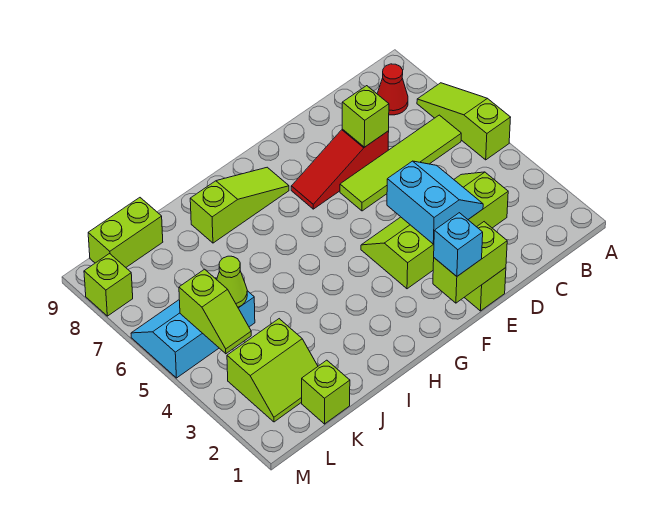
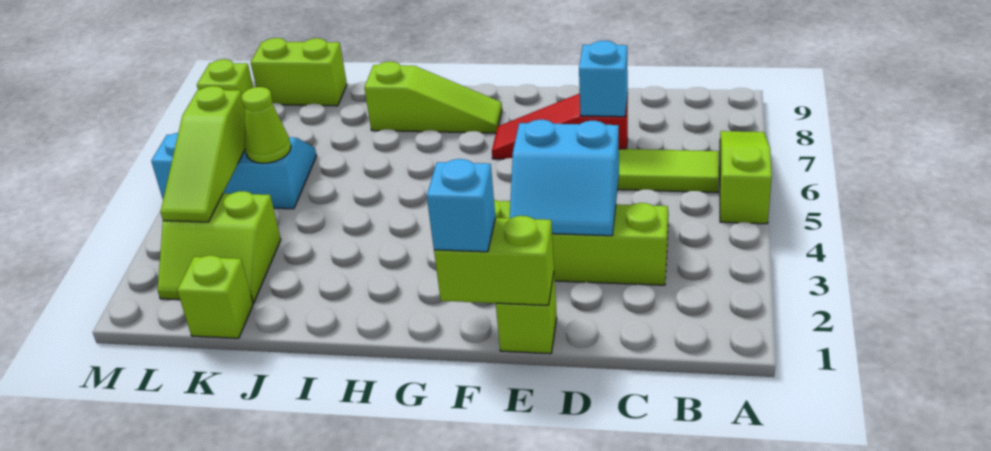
red cone B8 level 1 -> none
cyan slope D3:E4 level 2 top E -> cyan slope D3:E4 level 2 top 4
lime brick D7 level 2 -> cyan brick D7 level 2
lime slope L4:L5 level 2 top 5 -> lime slope L3:L5 level 2 top 5

